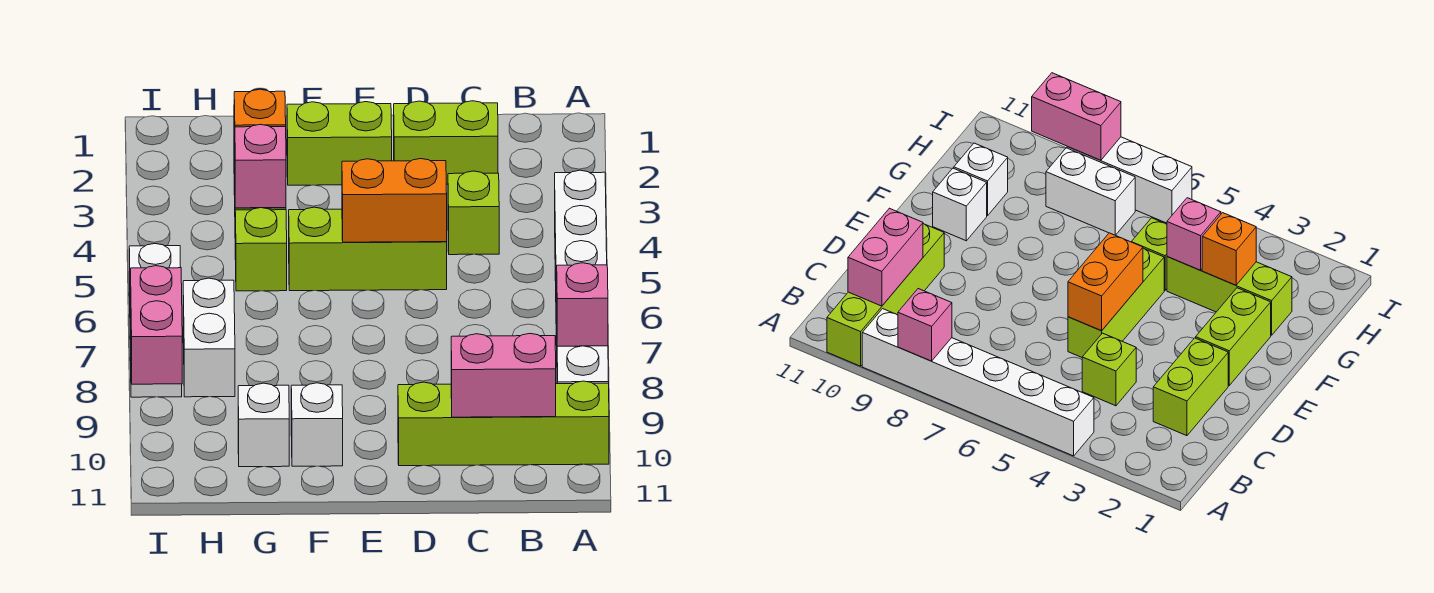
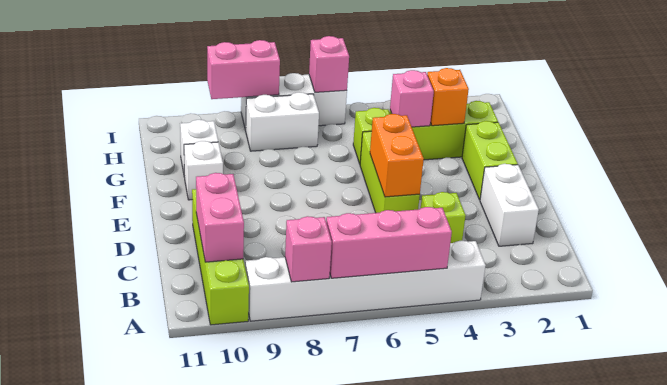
none -> pink brick A5:A7 level 2
lime brick C2:D2 level 1 -> white brick C2:D2 level 1
none -> pink brick I6 level 2

